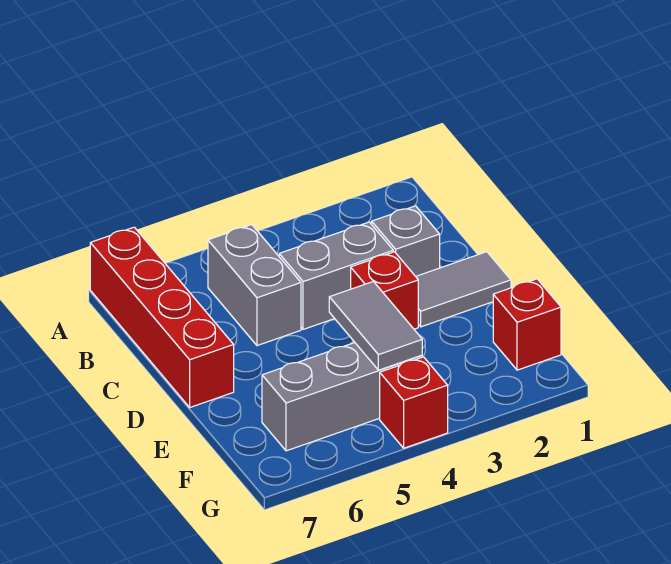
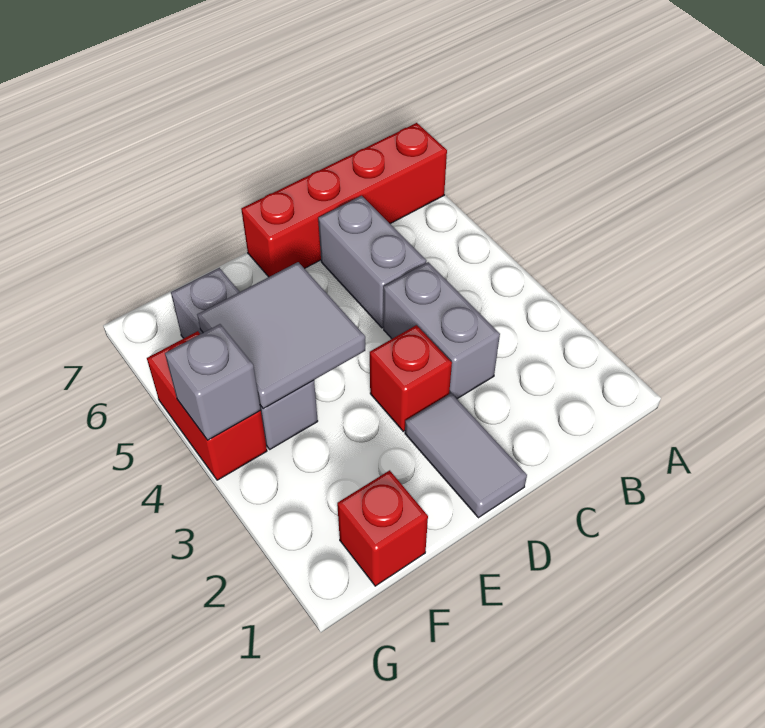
grey brick B5:C5 level 1 -> grey brick C5:C6 level 1
grey brick C2 level 1 -> grey brick G4 level 2
grey tile E4:F4 level 2 -> grey tile E4:F5 level 2
red brick G4 level 1 -> red brick G4:G5 level 1

